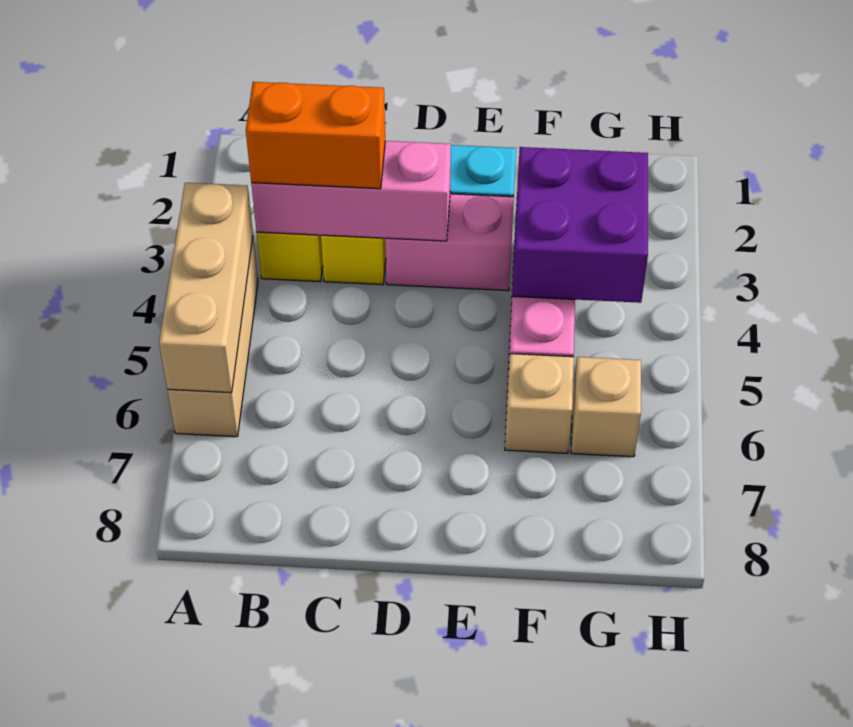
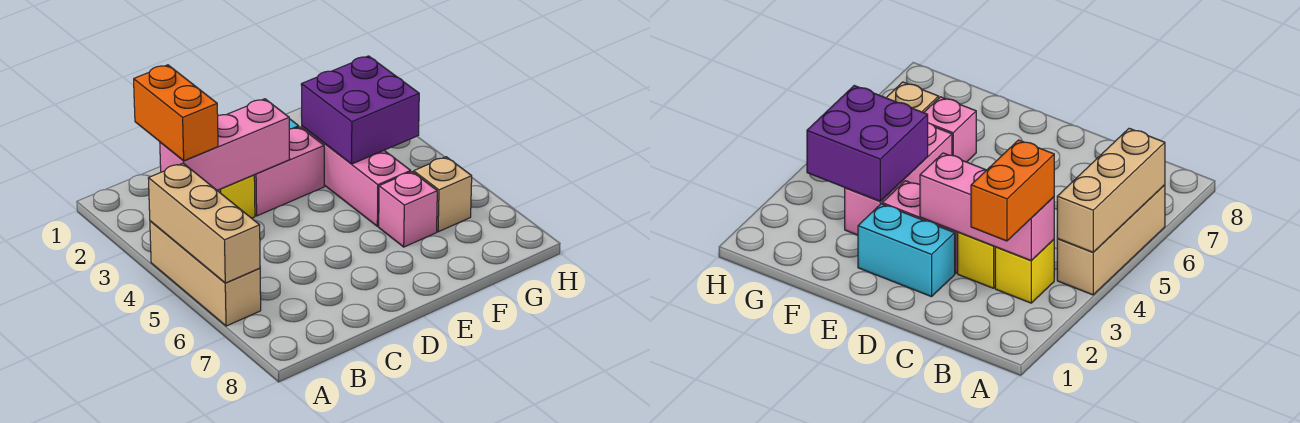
orange brick B3:C3 level 3 -> orange brick B2:B3 level 3
tan brick F6 level 1 -> pink brick F6 level 1

